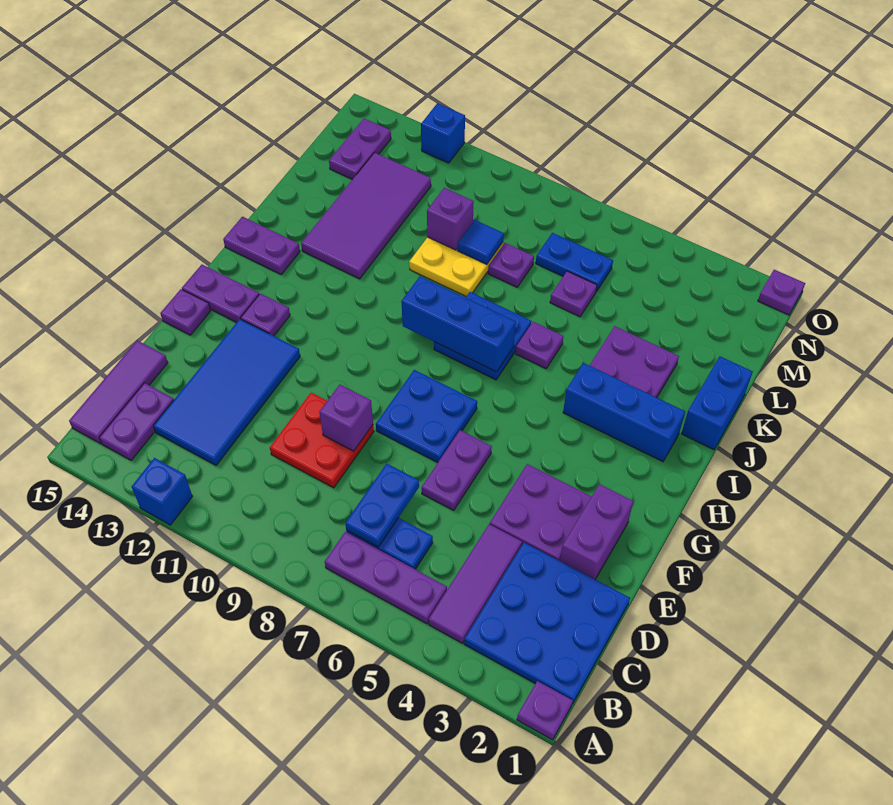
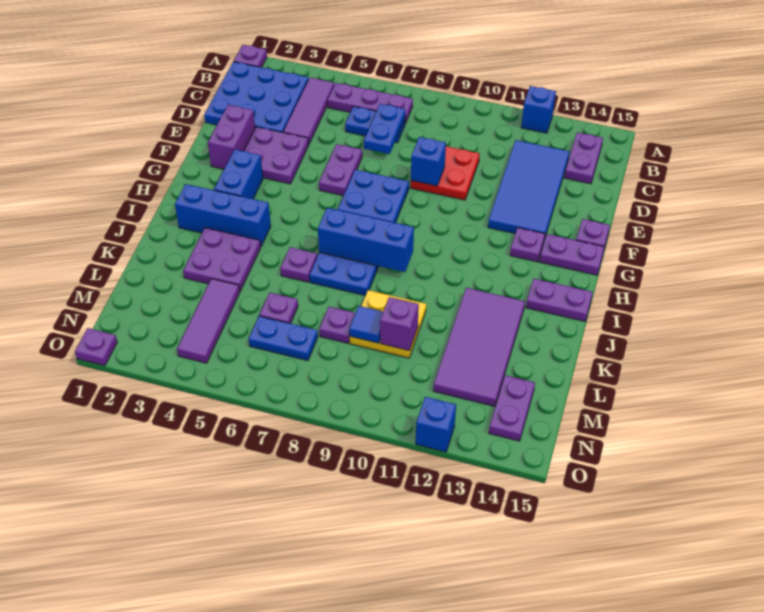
purple tile B15:D15 level 1 -> purple tile L4:N4 level 1
purple brick E9 level 2 -> blue brick E9 level 2
blue brick J1:K1 level 1 -> blue brick G3:H3 level 1

